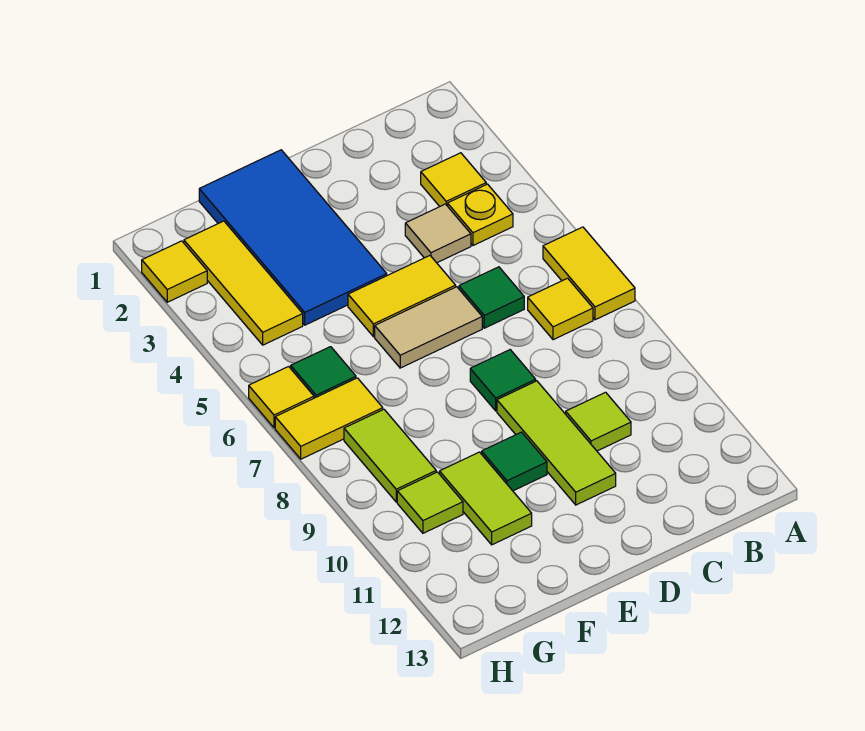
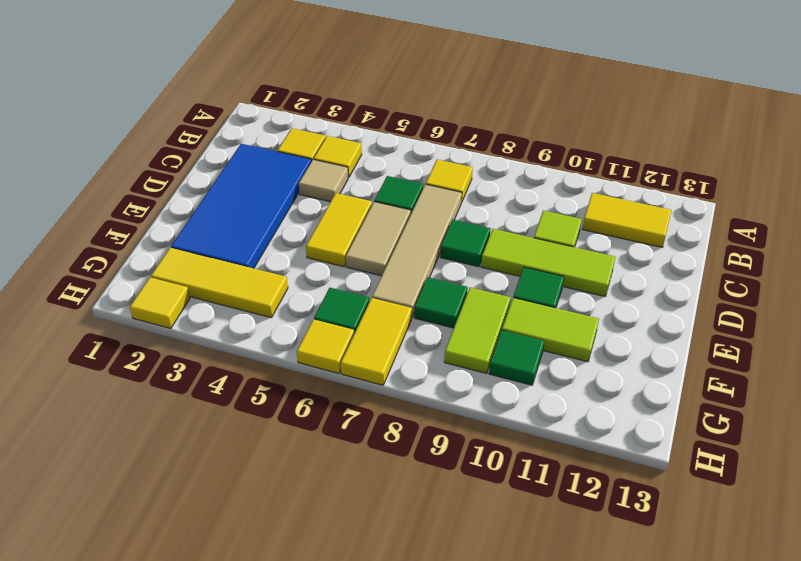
yellow tile A6:A7 level 1 -> yellow tile B11:B12 level 1
yellow plate B4 level 1 -> yellow tile B4 level 1
none -> tan tile C7:F7 level 1
blue tile E1:F4 level 1 -> blue tile C2:F3 level 1
none -> green tile F8 level 1
lime tile G8:G9 level 1 -> lime tile F9:G9 level 1
lime tile G10 level 1 -> green tile G10 level 1

